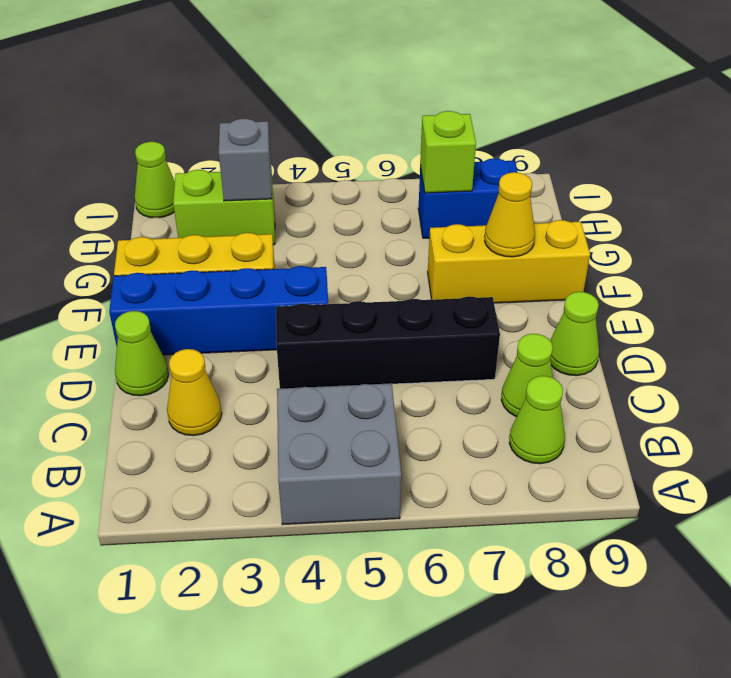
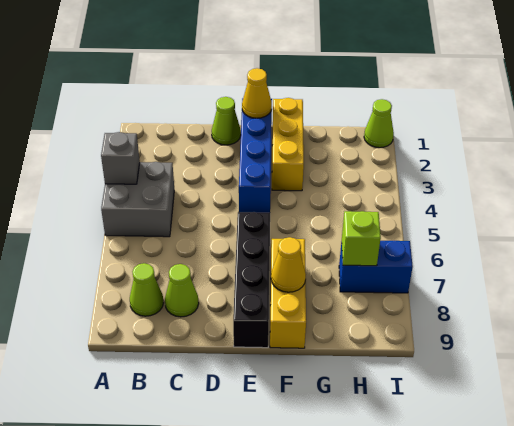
yellow cone C2 level 1 -> yellow cone E1 level 2
black brick D4:D7 level 1 -> black brick E6:E9 level 1
lime cone D9 level 1 -> none
lime brick H2:H3 level 1 -> none
grey brick H3 level 2 -> grey brick A4 level 2
blue brick H7:H8 level 1 -> blue brick H7:I7 level 1

